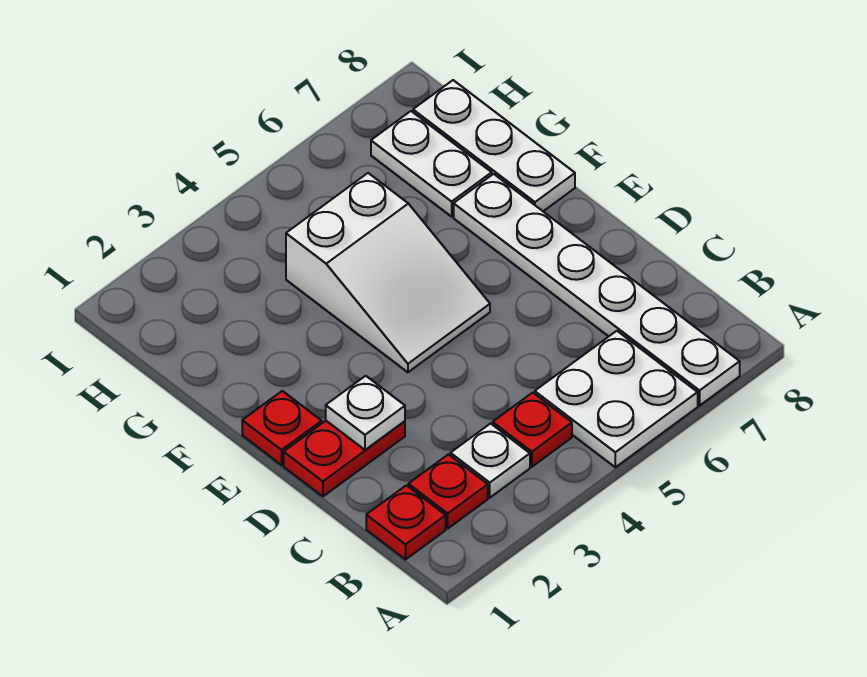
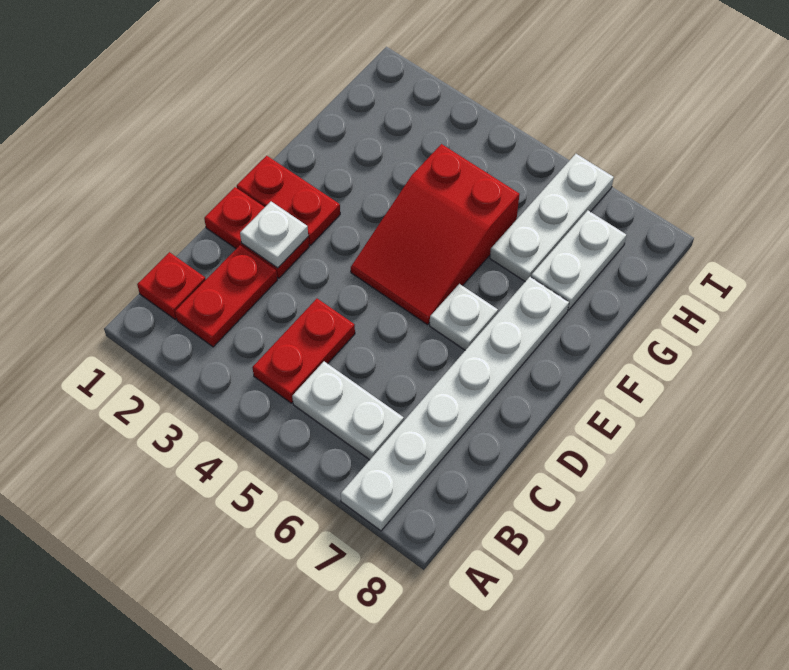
white plate A5:B6 level 1 -> white plate B5:B6 level 1
red plate B2 level 1 -> red plate B2:C2 level 1
white plate B3 level 1 -> white plate E6 level 1
red plate B4 level 1 -> red plate B4:C4 level 1
red plate E1 level 1 -> red plate E1:E2 level 1
white slope E4:G5 level 1 top G -> red slope E4:G5 level 1 top G
white plate F8:H8 level 1 -> white plate G6:I6 level 1

